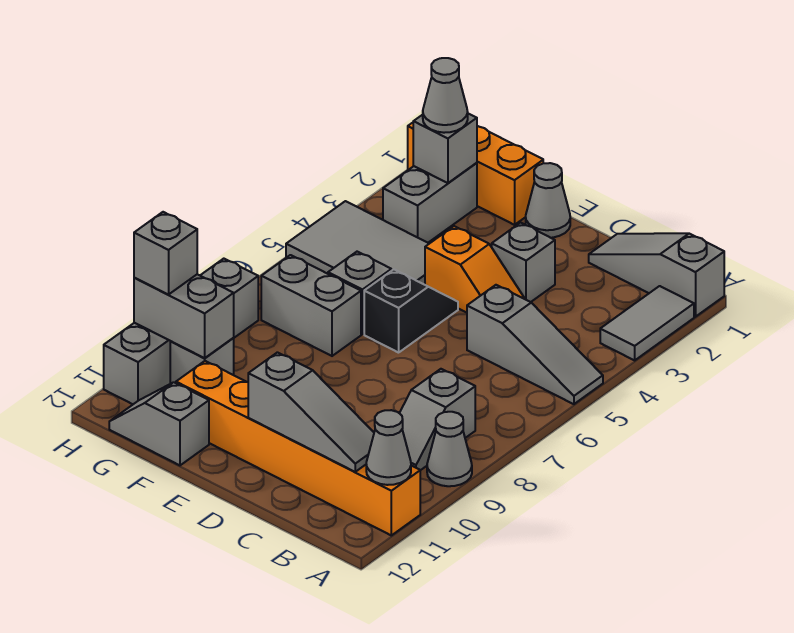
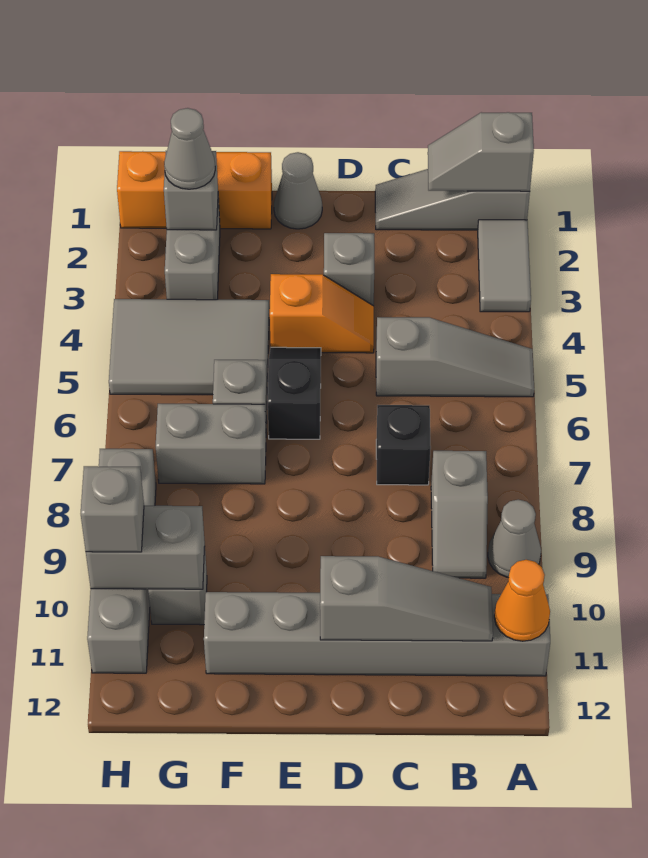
orange brick A11:F11 level 1 -> grey brick A11:F11 level 1
grey cone A11 level 2 -> orange cone A11 level 2
none -> black brick C7 level 1
grey slope F12:G12 level 1 top F -> grey slope A1:B1 level 2 top A

